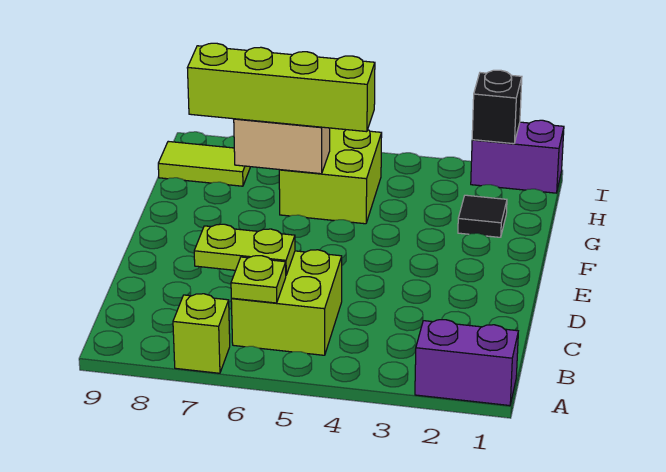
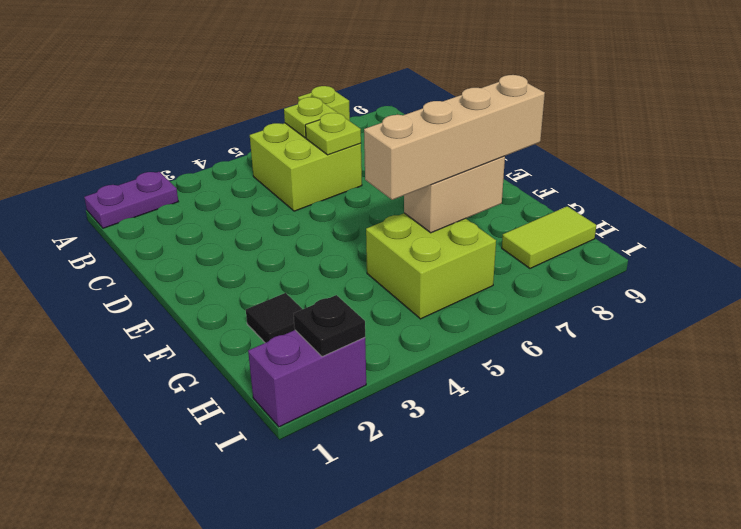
purple brick A1:A2 level 1 -> purple plate A1:A2 level 1
lime plate C6:C7 level 2 -> lime plate C6 level 2
lime brick G5:G8 level 3 -> tan brick G5:G8 level 3
black brick I2 level 2 -> black plate I2 level 2

